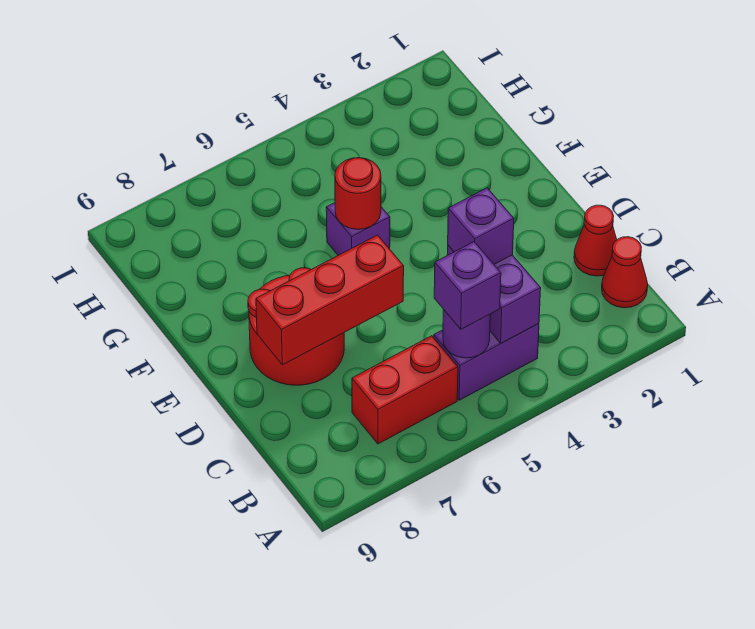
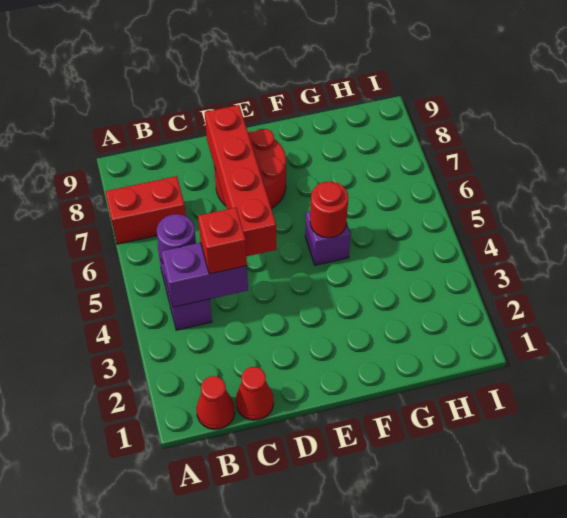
purple brick B5 level 3 -> none
red brick B6:B7 level 1 -> red brick A7:B7 level 1
purple brick C4 level 3 -> red brick C4 level 3
red brick D6:D8 level 2 -> red brick D5:D8 level 2

